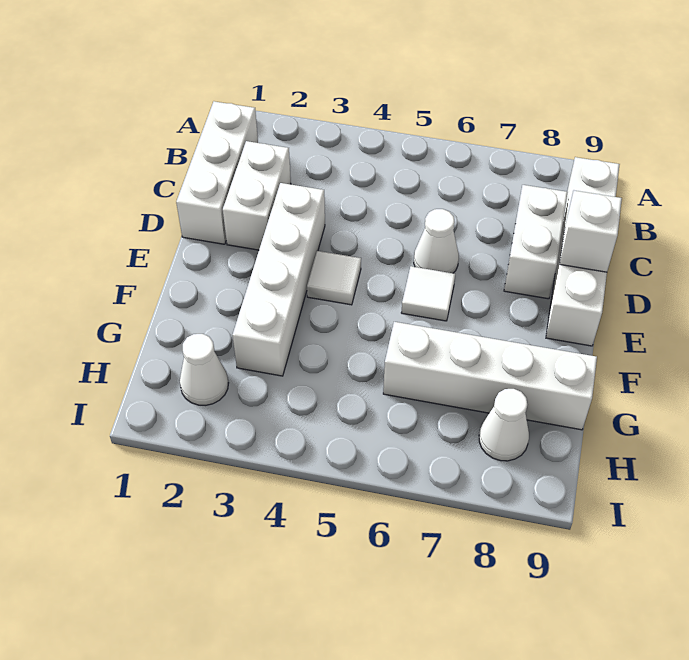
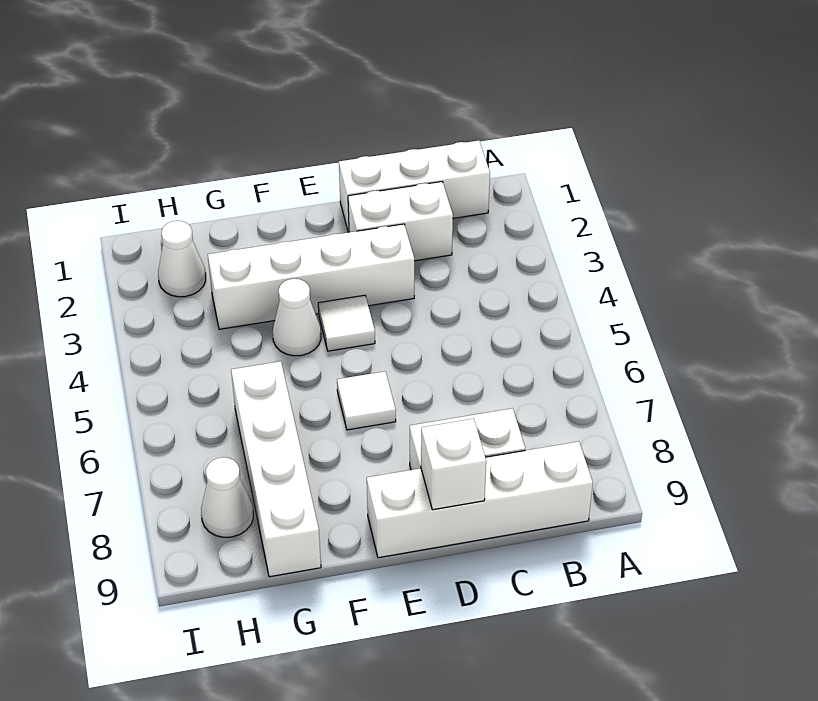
white cone D6 level 1 -> white cone F4 level 1

